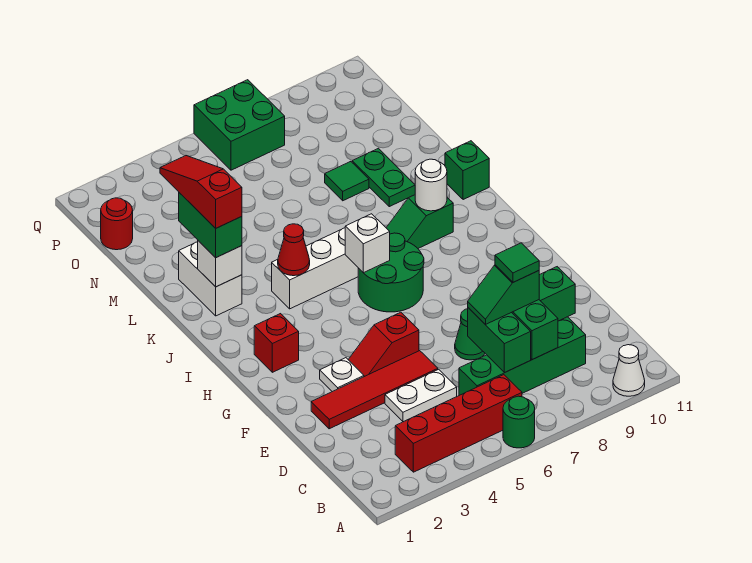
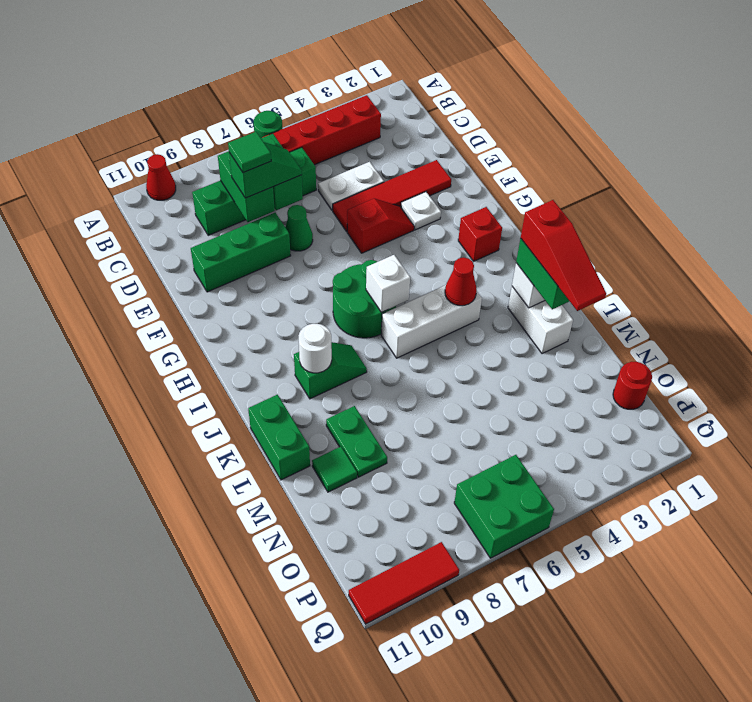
white cone A10 level 1 -> red cone A10 level 1
green brick K11 level 1 -> green brick K11:L11 level 1
green tile M8 level 1 -> green tile M10 level 1
none -> red tile Q9:Q11 level 1

